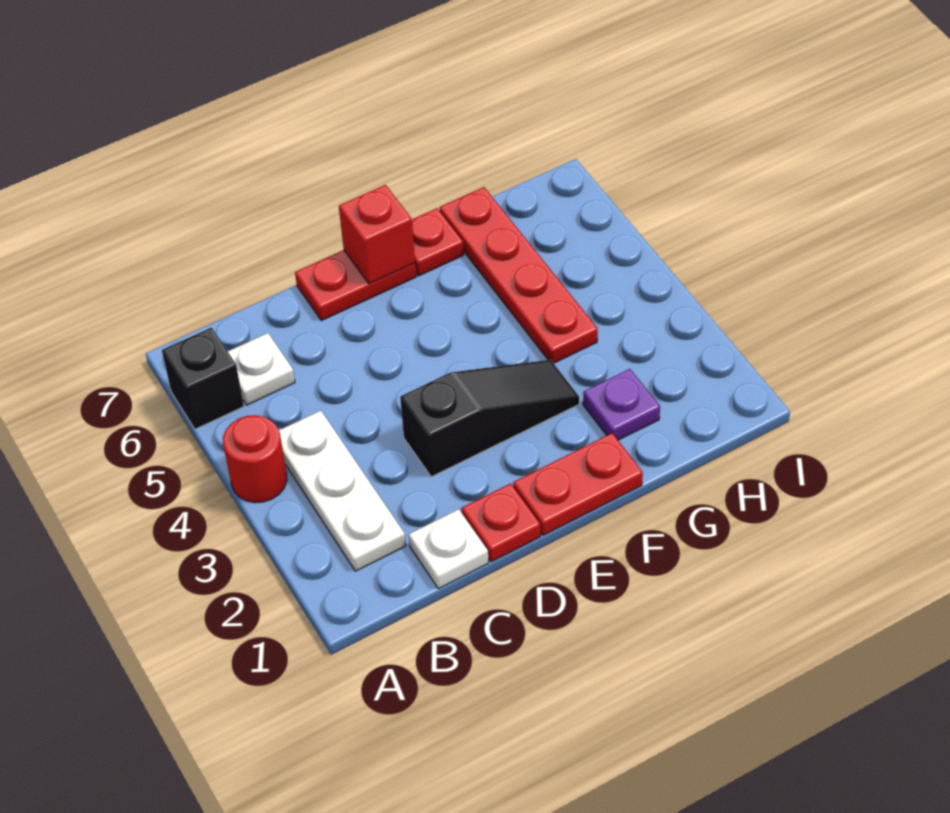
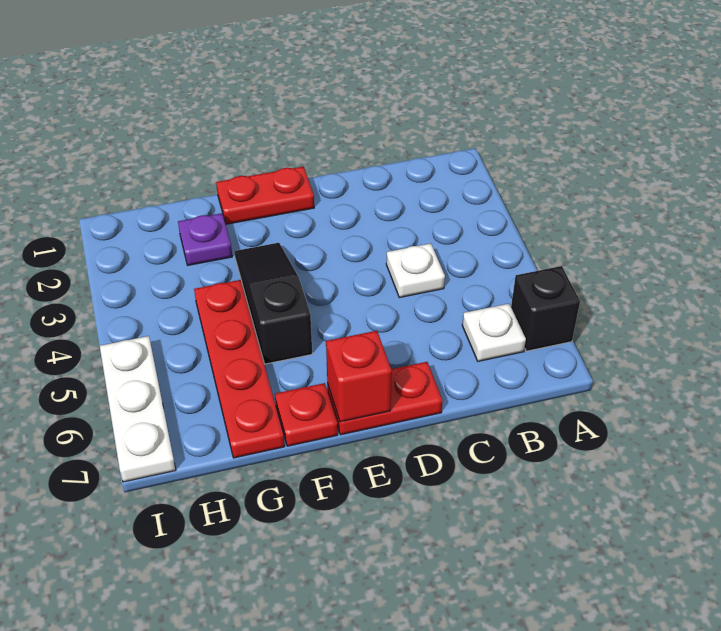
red round brick A4 level 1 -> none
white plate B2:B4 level 1 -> white plate I5:I7 level 1
white plate C1 level 1 -> white plate C4 level 1
red plate D1 level 1 -> none
black slope D3:F3 level 1 top D -> black slope F3:F5 level 1 top 5

